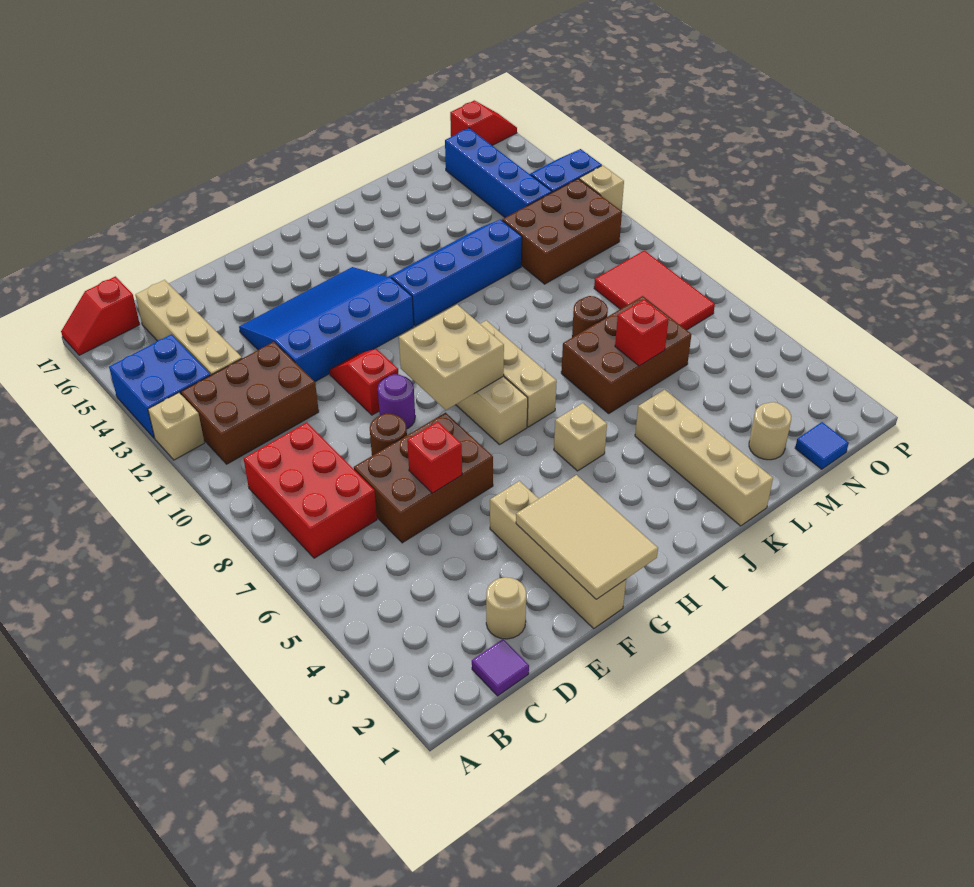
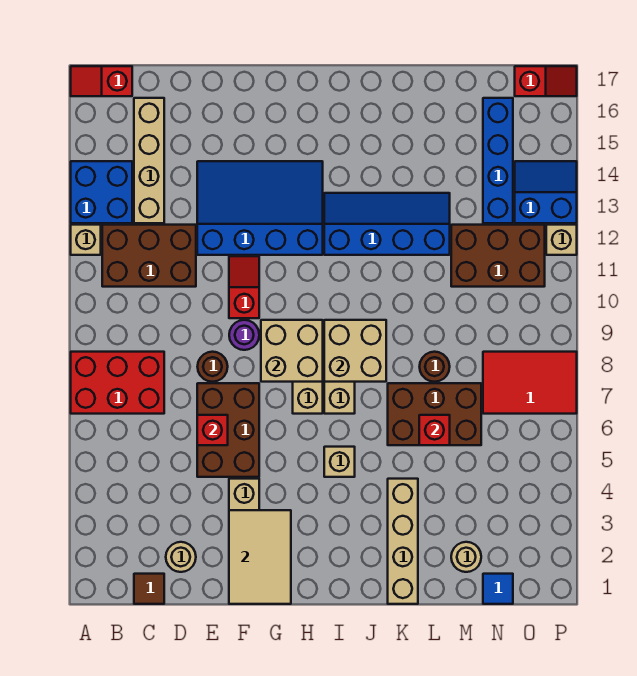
red brick B7:C9 level 1 -> red brick A7:C8 level 1
purple tile C1 level 1 -> brown tile C1 level 1
brown brick D6:F7 level 1 -> brown brick E5:F7 level 1
none -> tan brick I8:J9 level 2
red tile N7:O9 level 1 -> red tile N7:P8 level 1

